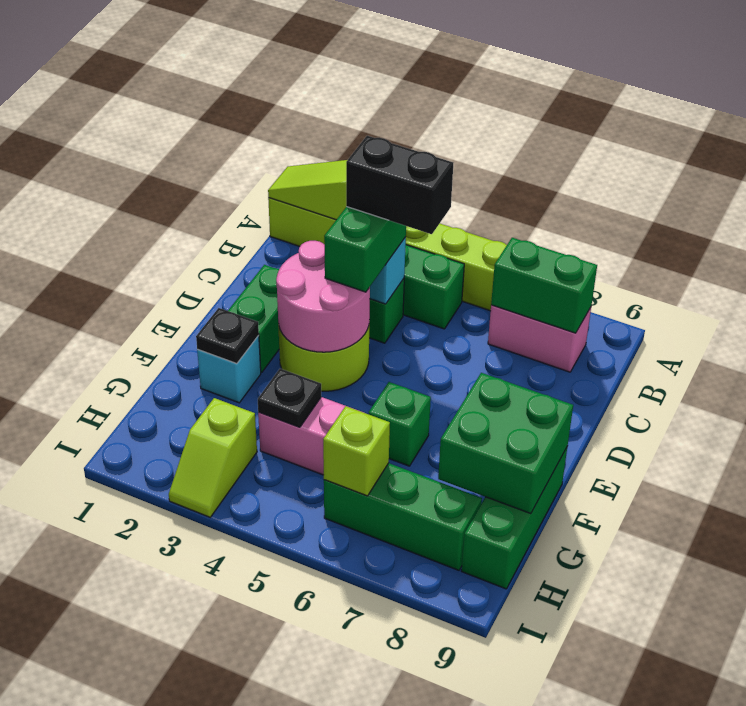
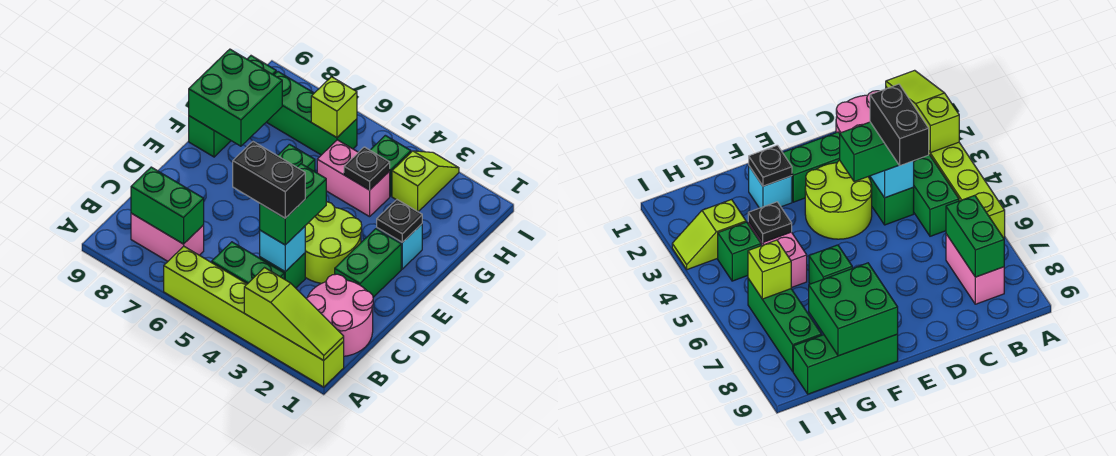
pink round brick D3:E4 level 2 -> pink round brick B1:C2 level 1
none -> green brick H4 level 1

